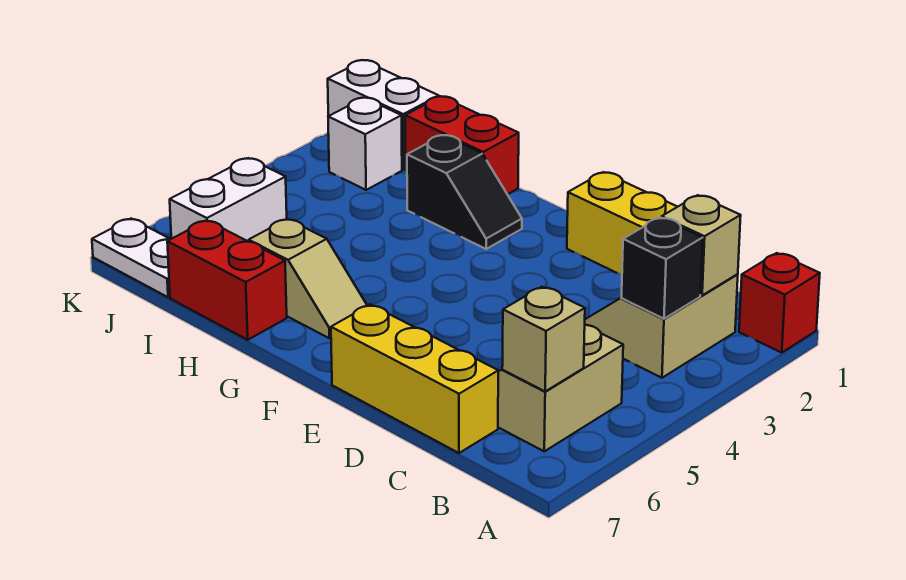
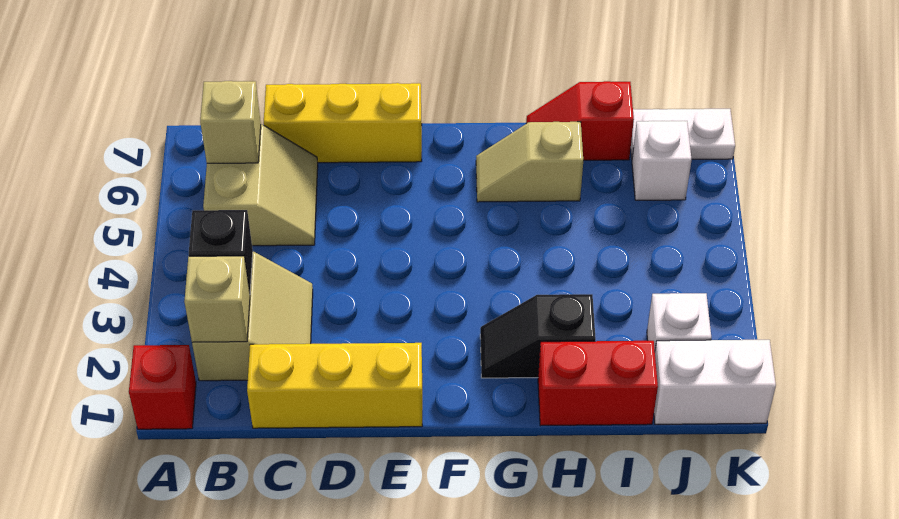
red brick H7:I7 level 1 -> red slope H7:I7 level 1 top I
white brick J5:J6 level 1 -> white brick J6 level 1

